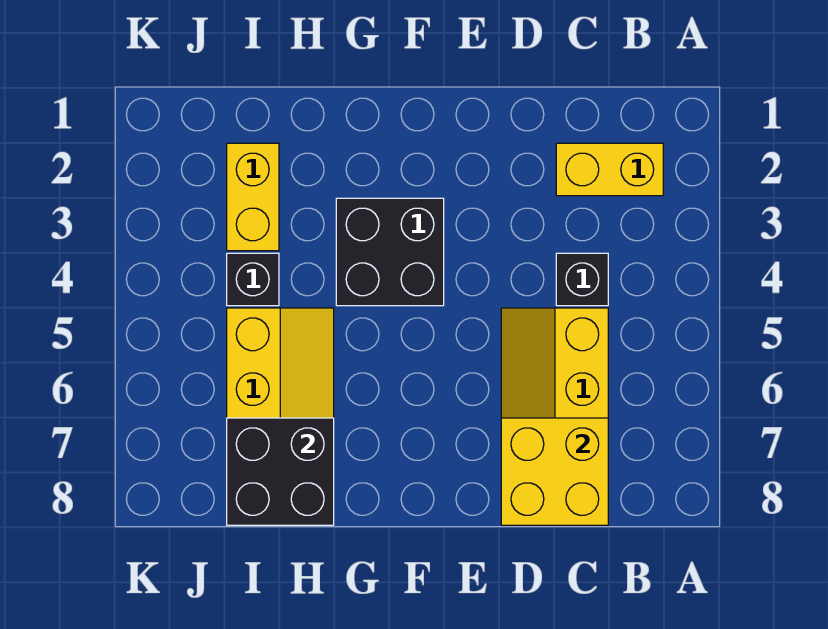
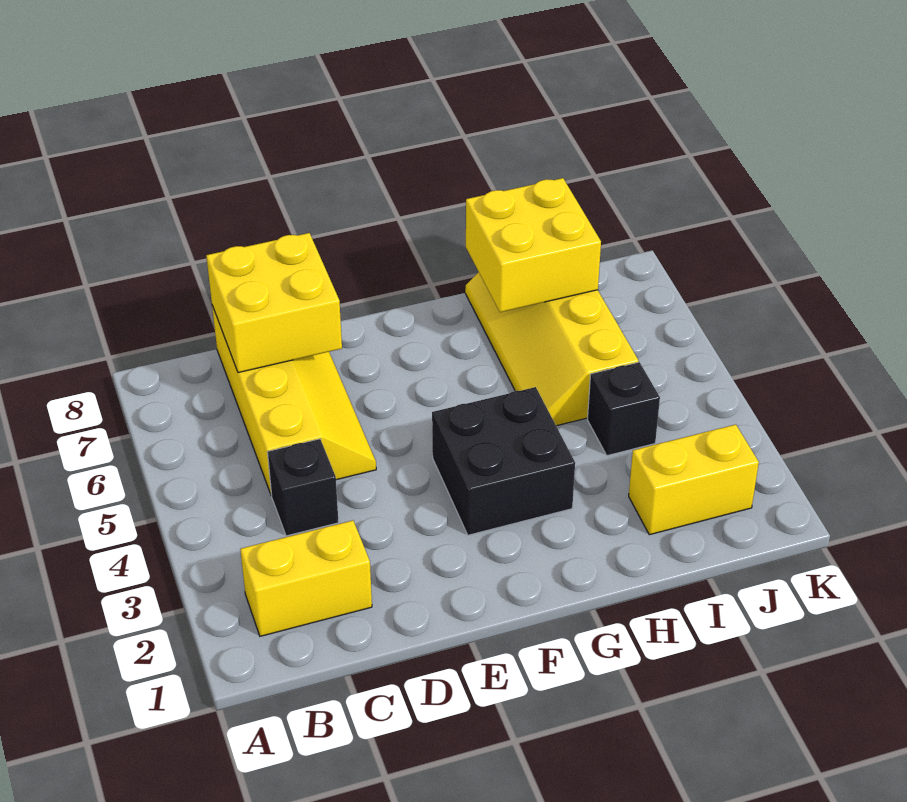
black brick H7:I8 level 2 -> yellow brick H7:I8 level 2
yellow brick I2:I3 level 1 -> yellow brick I2:J2 level 1

